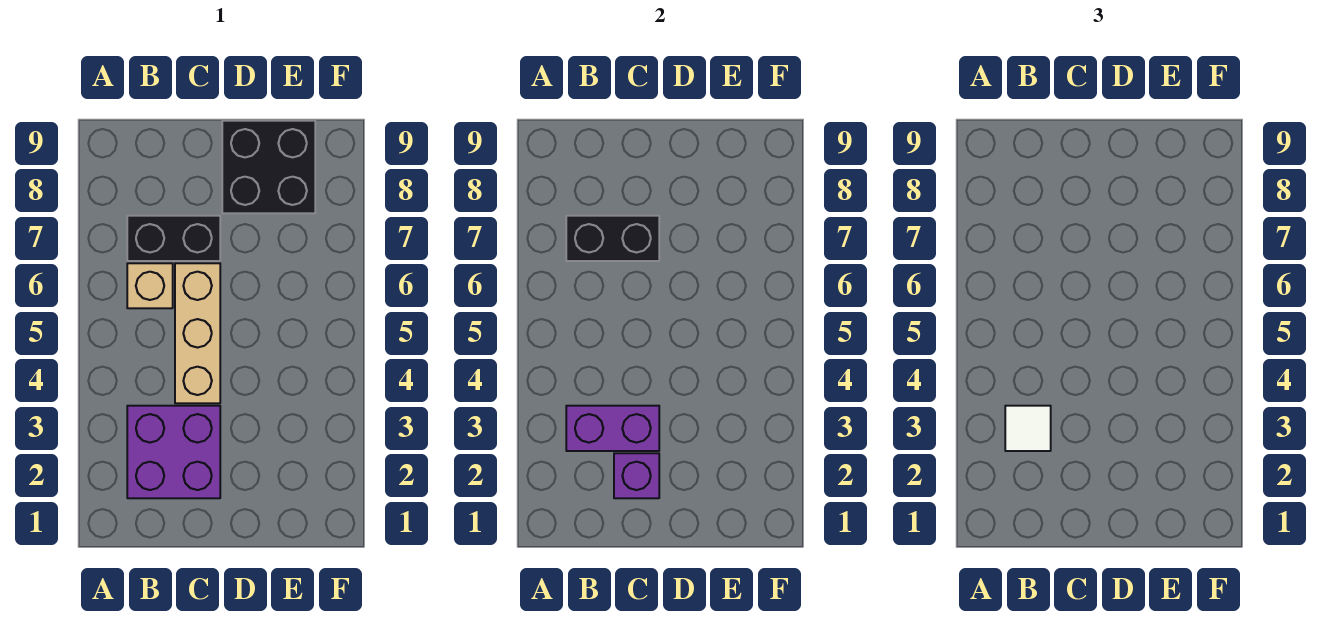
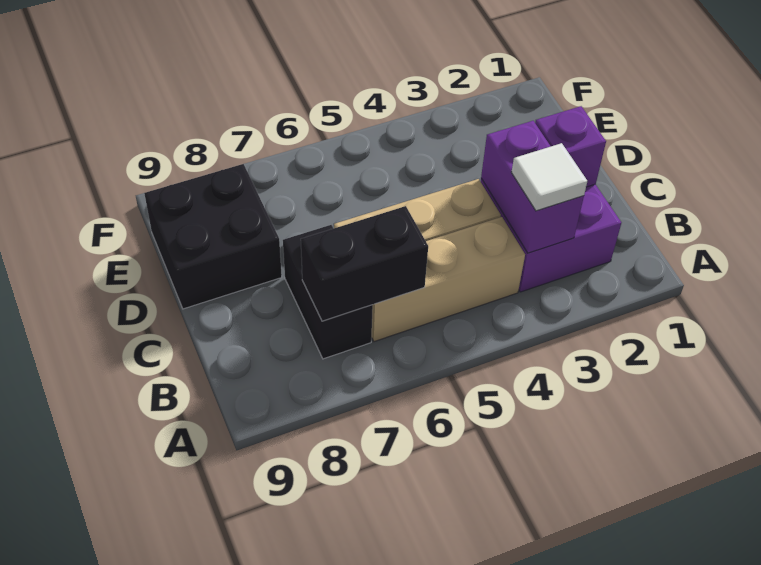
tan brick B6 level 1 -> tan brick B4:B6 level 1
black brick B7:C7 level 2 -> black brick B6:B7 level 2

